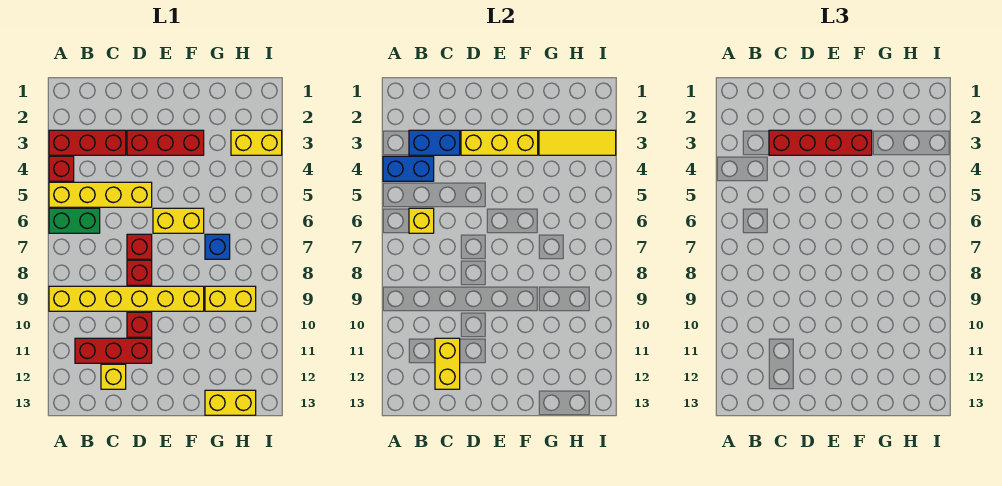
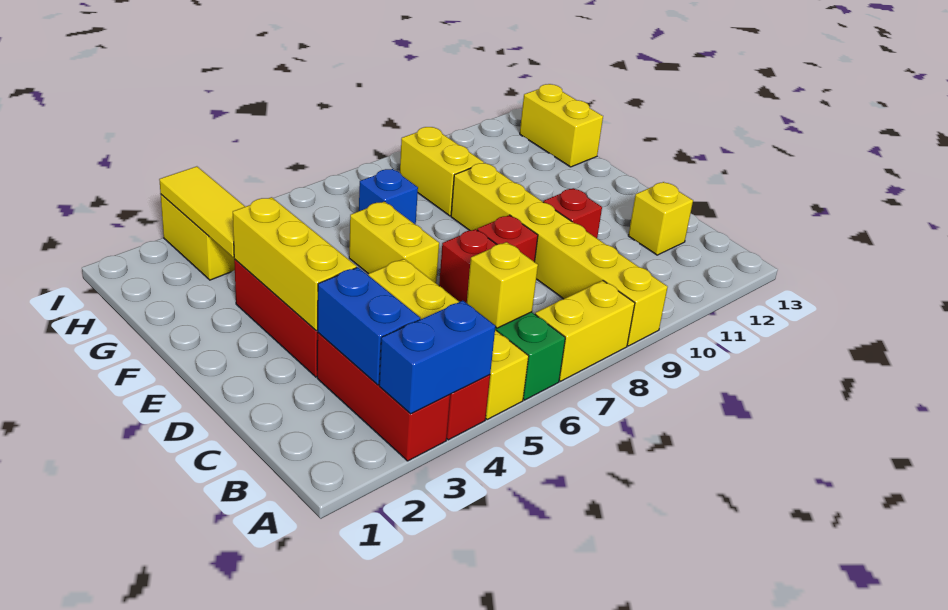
blue brick A4:B4 level 2 -> blue brick A3:A4 level 2
red brick B11:D11 level 1 -> none
red brick C3:F3 level 3 -> none
yellow brick C11:C12 level 2 -> yellow brick A7:A8 level 1

